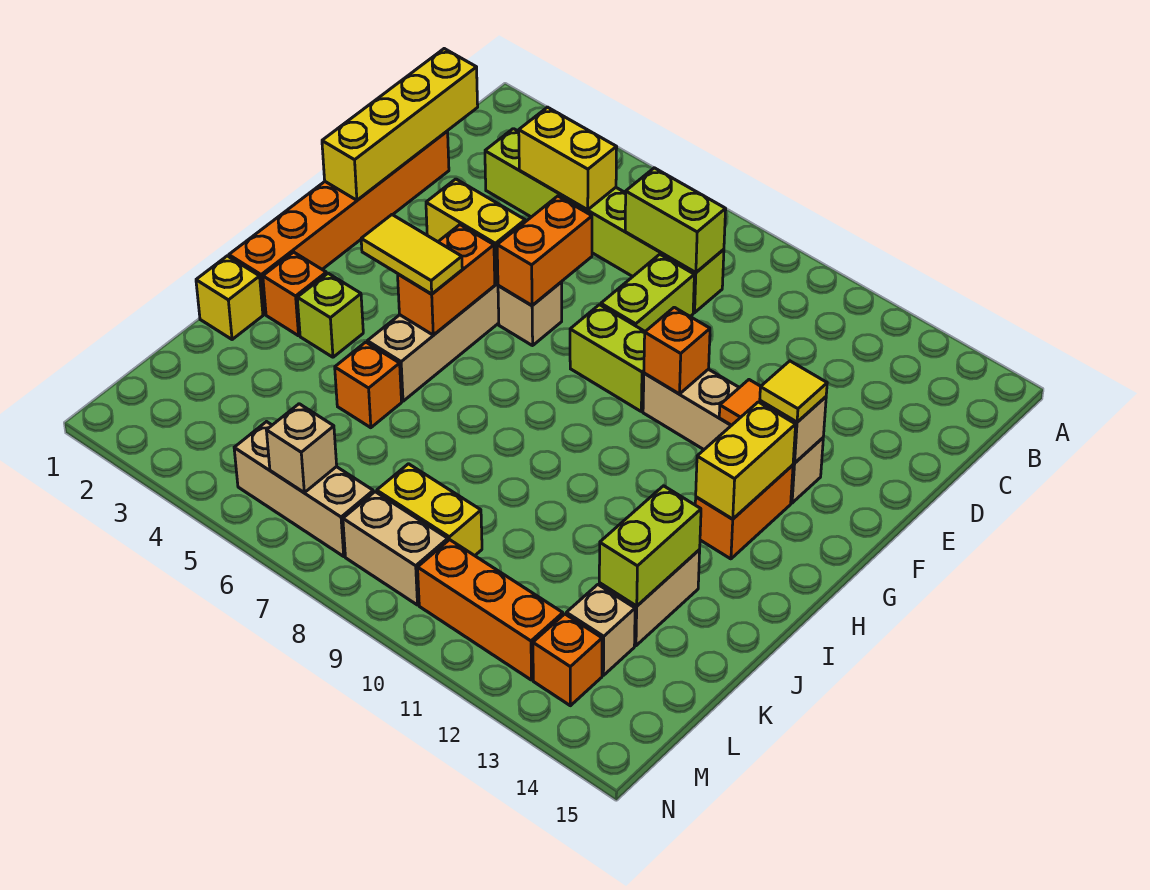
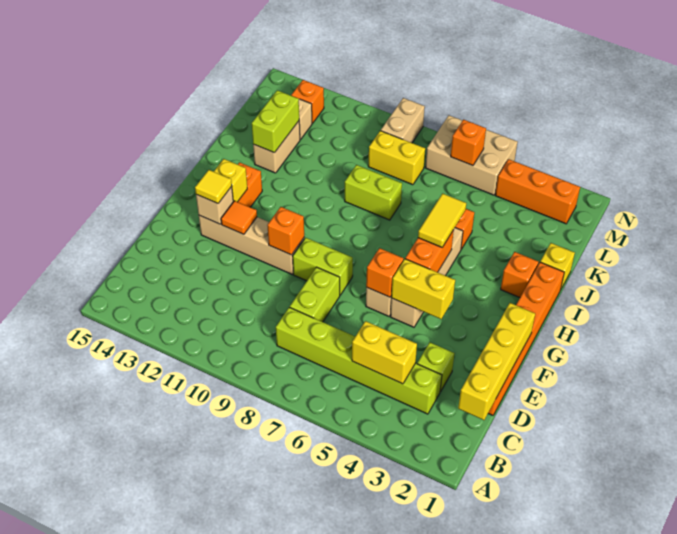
lime brick C7:C8 level 2 -> lime brick J8:J9 level 1
orange brick E6:F6 level 2 -> orange brick F6 level 2
yellow brick G13:H13 level 2 -> yellow brick G13 level 2
yellow tile H4:H5 level 3 -> yellow tile H5:I5 level 3
lime brick I3 level 1 -> lime brick D3 level 1
tan brick M5:M7 level 1 -> tan brick M5:N7 level 1
tan brick M6 level 2 -> orange brick M6 level 2
tan brick M8:M9 level 1 -> tan brick M9:N9 level 1
orange brick M10:M12 level 1 -> orange brick M2:M4 level 1

